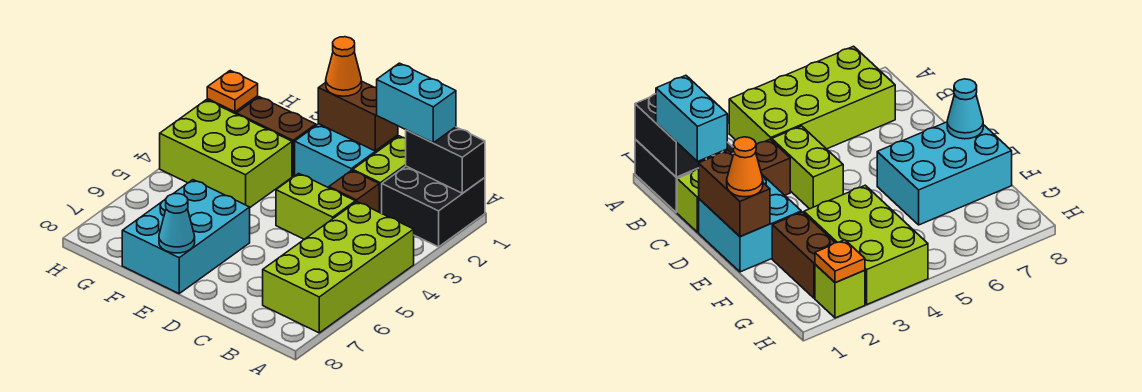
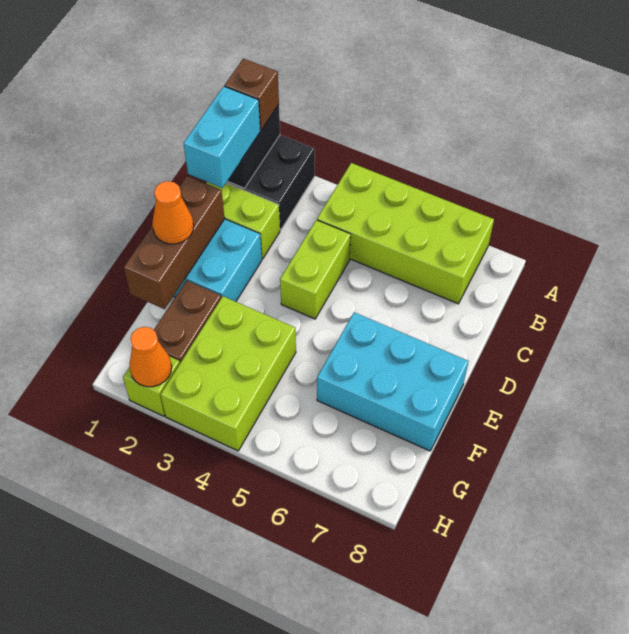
brown brick C3 level 1 -> brown brick A1 level 3
brown brick D1:E1 level 2 -> brown brick D1:F1 level 2
cyan cone E8 level 2 -> none
orange plate H2 level 2 -> orange cone H2 level 2

